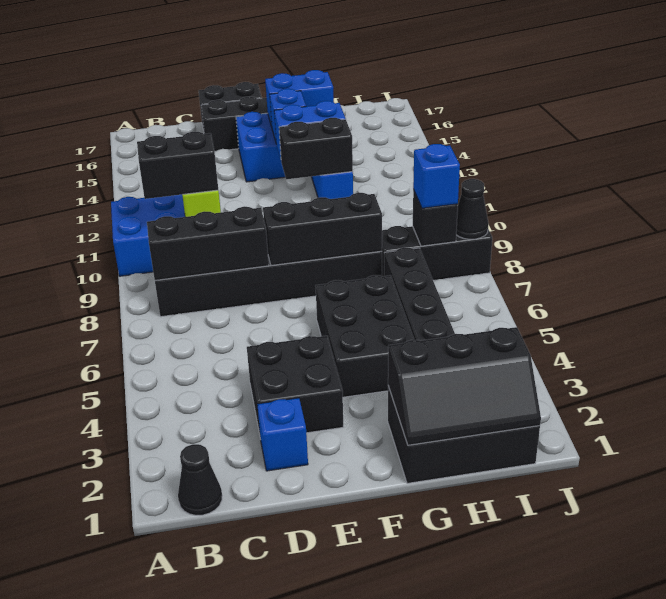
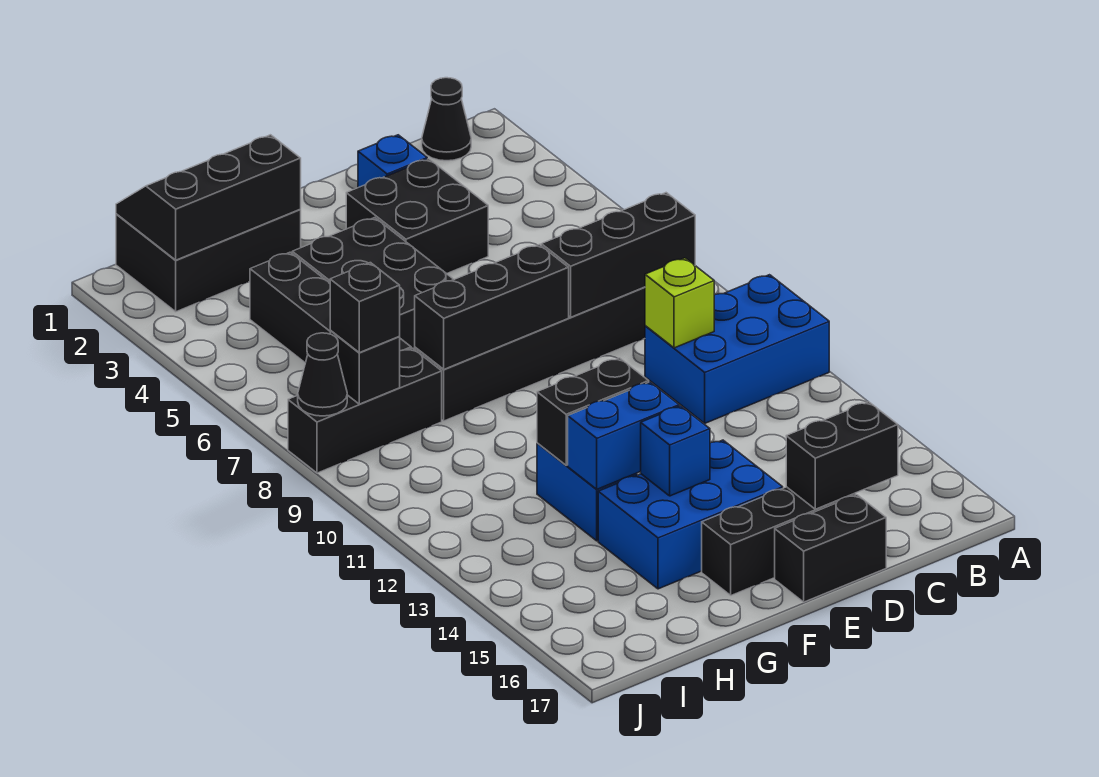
black brick B10:C10 level 3 -> black brick C16:D16 level 2
blue brick F15:G15 level 2 -> none
blue brick I8 level 3 -> black brick I8 level 3

